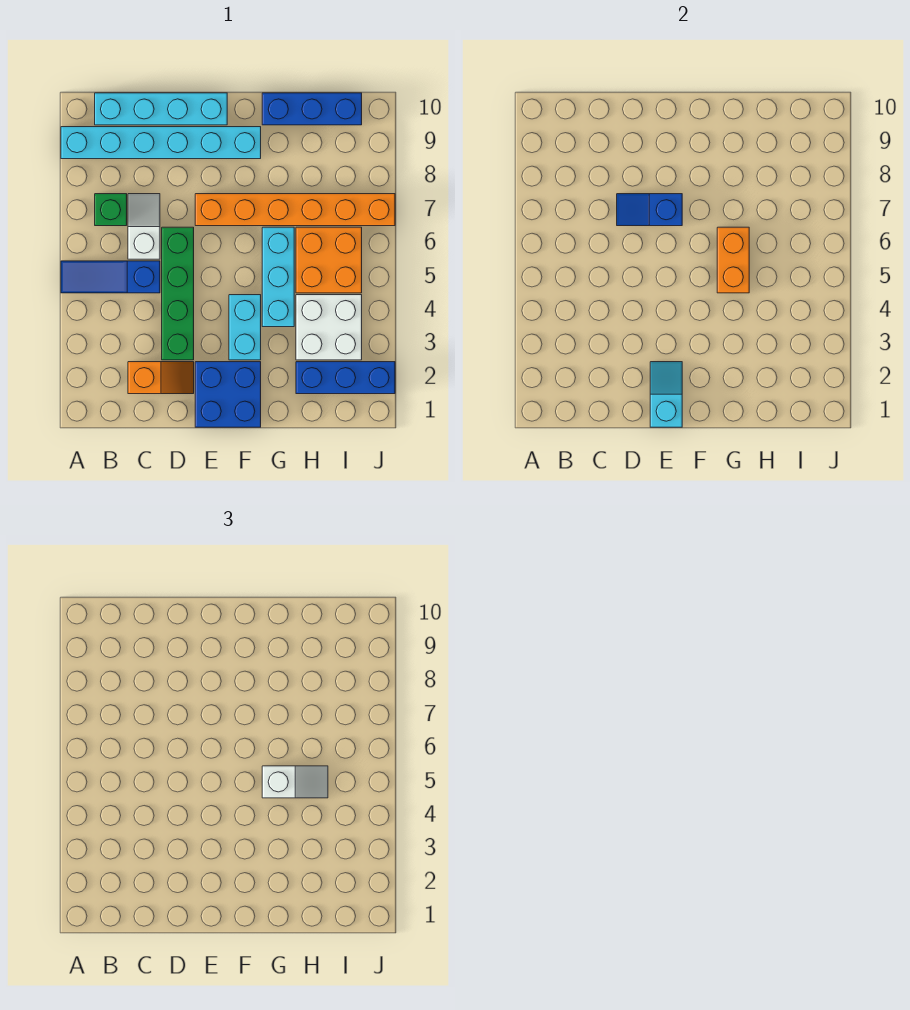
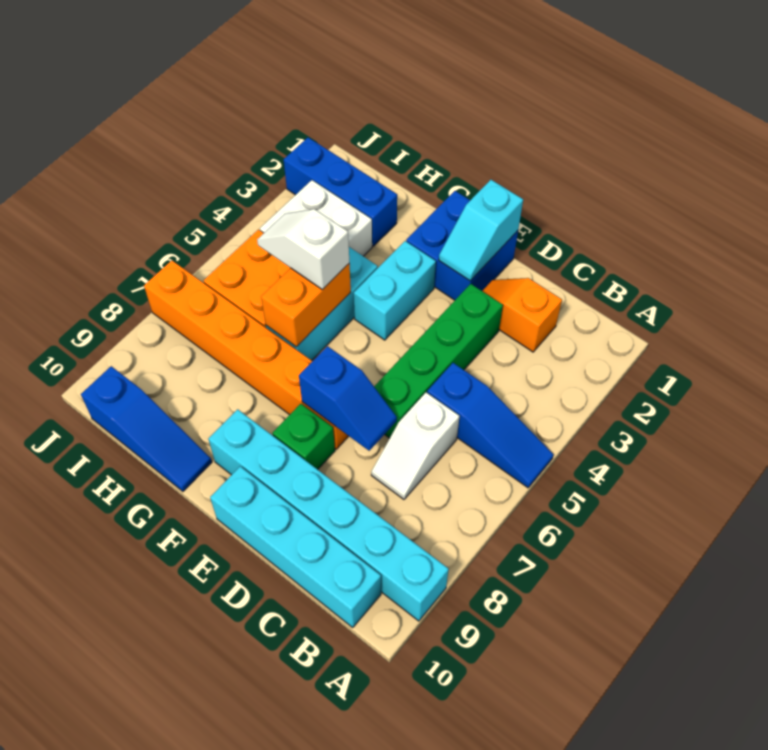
green brick B7 level 1 -> green brick E8 level 1
blue brick G10:I10 level 1 -> blue slope G10:I10 level 1 top I

